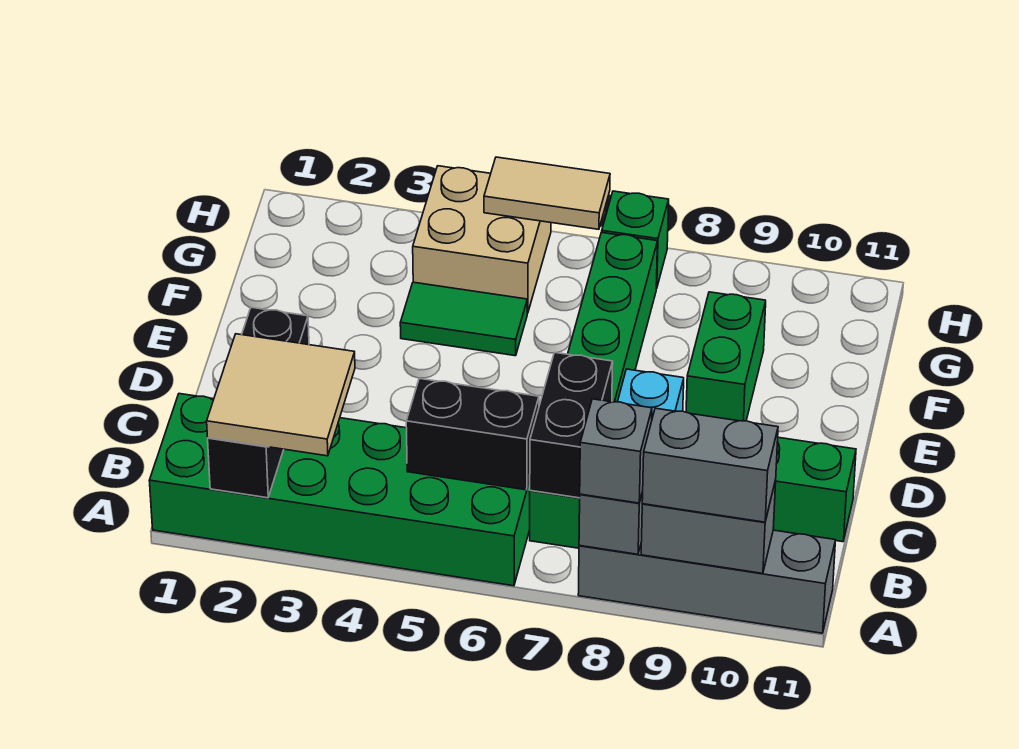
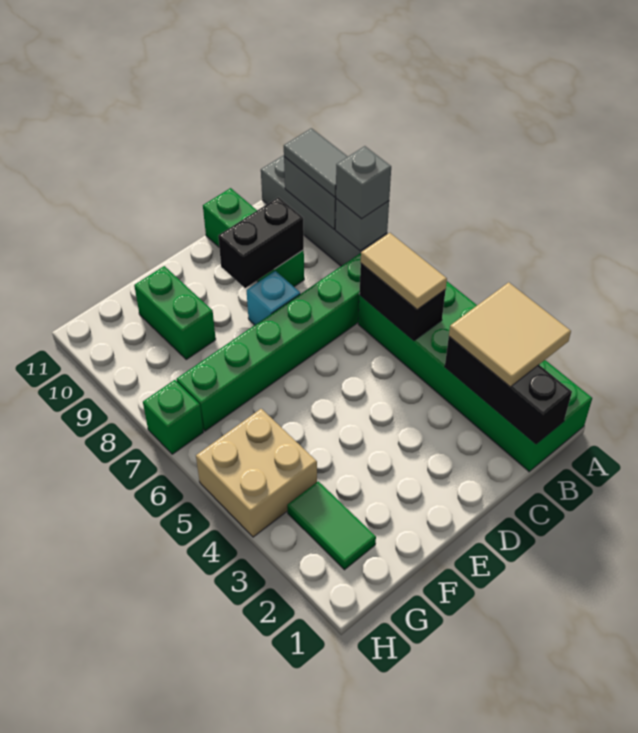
black brick A2:C2 level 2 -> black brick B1:B3 level 2
grey brick A9:A10 level 3 -> grey tile A9:A10 level 3
black brick B7:C7 level 2 -> black brick C9:D9 level 2
green brick E9:F9 level 1 -> green brick F9:F10 level 1
green tile F4:F5 level 1 -> green tile G2:G3 level 1
tan tile H5:H6 level 2 -> tan tile B5:B6 level 3

